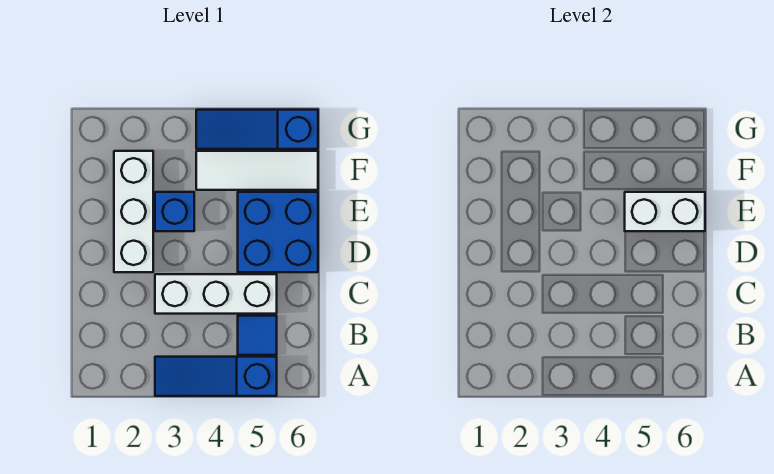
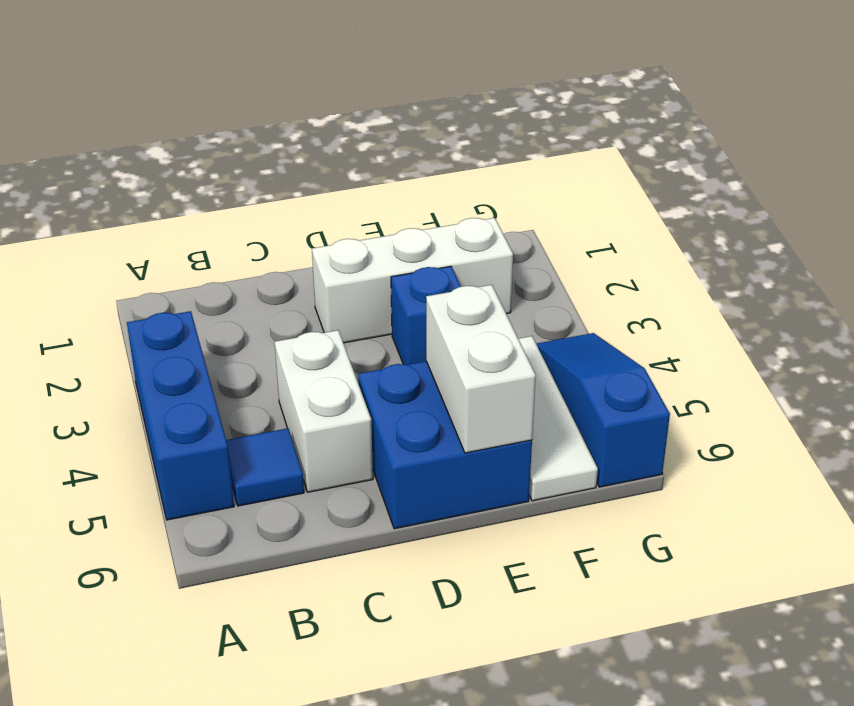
blue slope A3:A5 level 1 top 5 -> blue brick A3:A5 level 1
white brick C3:C5 level 1 -> white brick C4:C5 level 1

